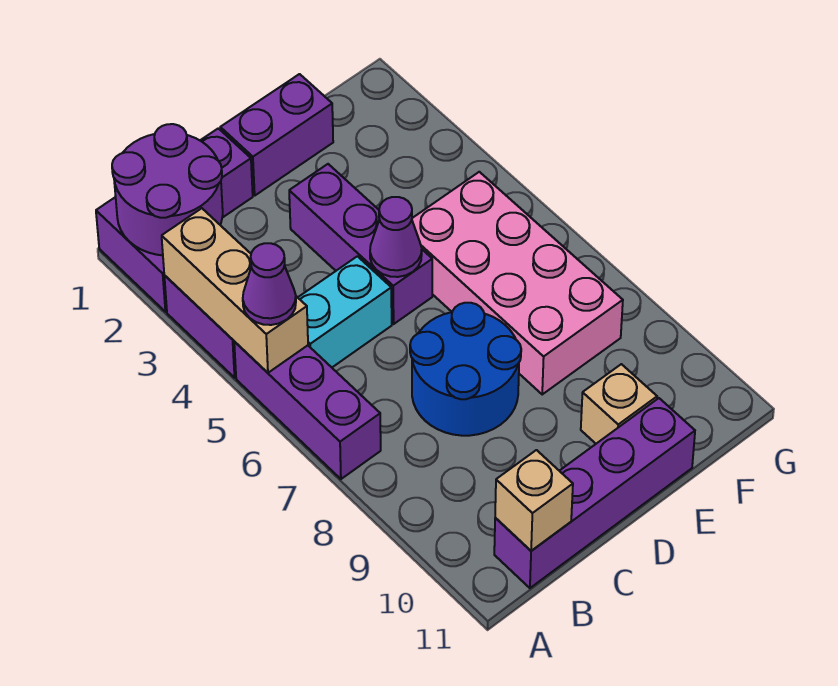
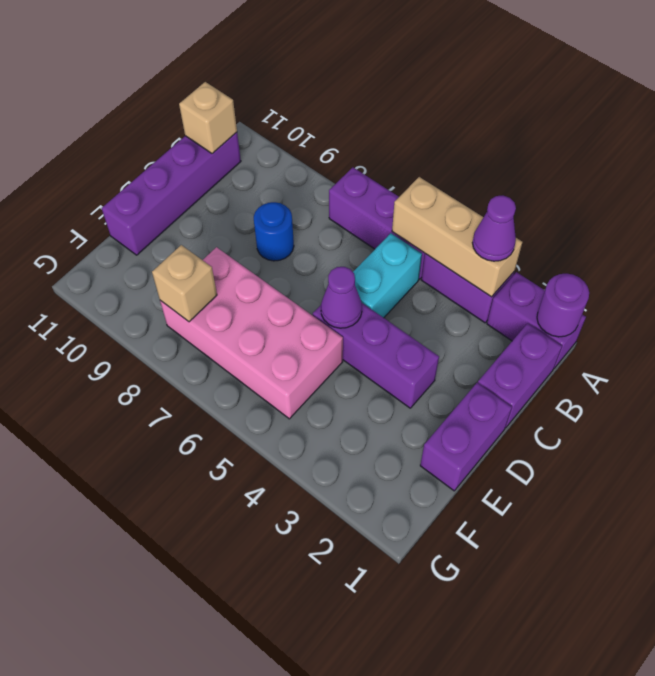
purple round brick A1:B2 level 2 -> purple round brick A1 level 2
purple cone A5 level 3 -> purple cone A3 level 3
blue round brick C7:D8 level 1 -> blue round brick C8 level 1
tan brick E10 level 1 -> tan brick F8 level 2

